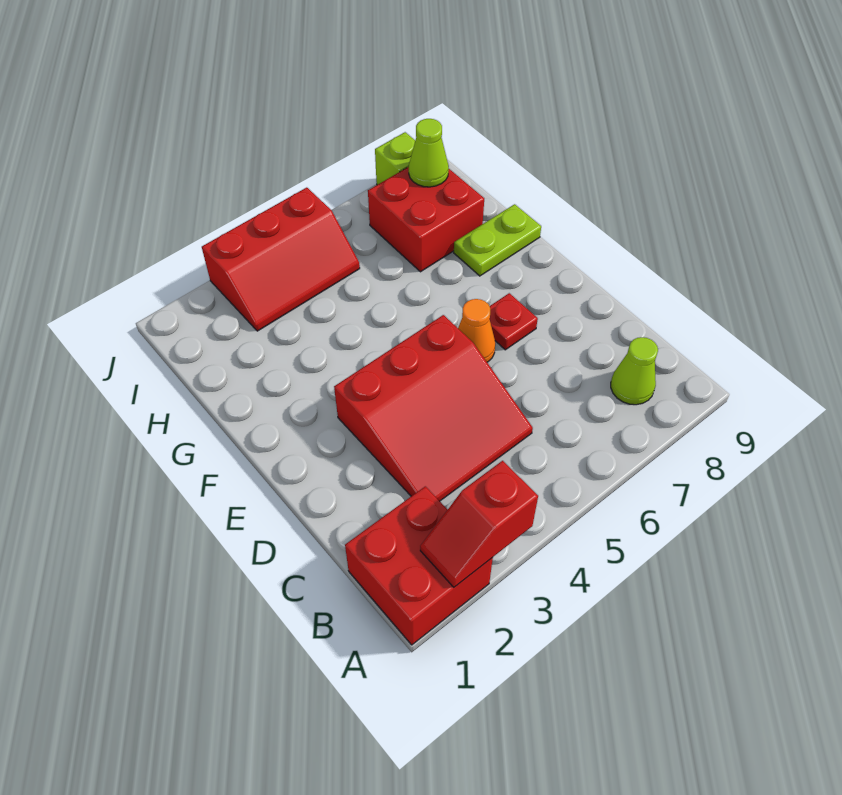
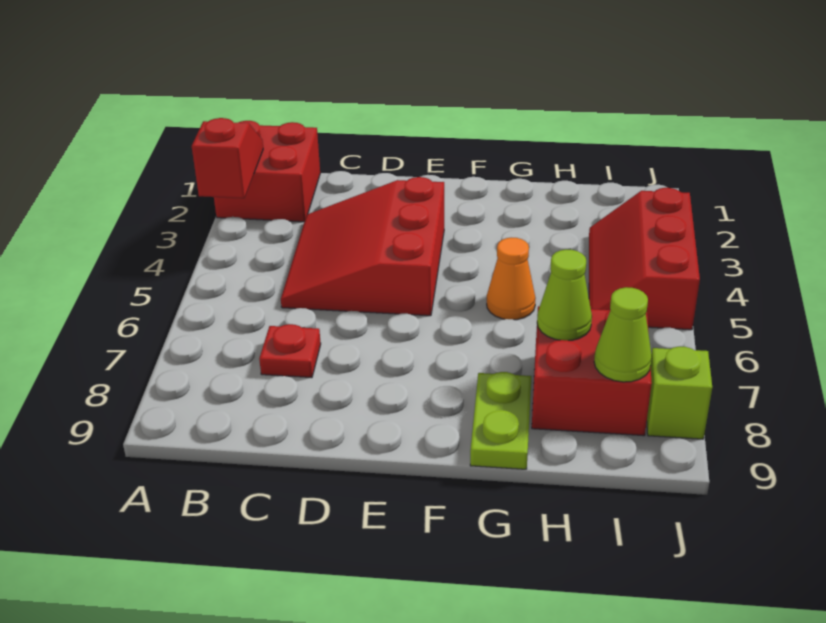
lime cone B8 level 1 -> lime cone H7 level 2
orange cone E6 level 1 -> orange cone G5 level 1
red plate E7 level 1 -> red plate C7 level 1

